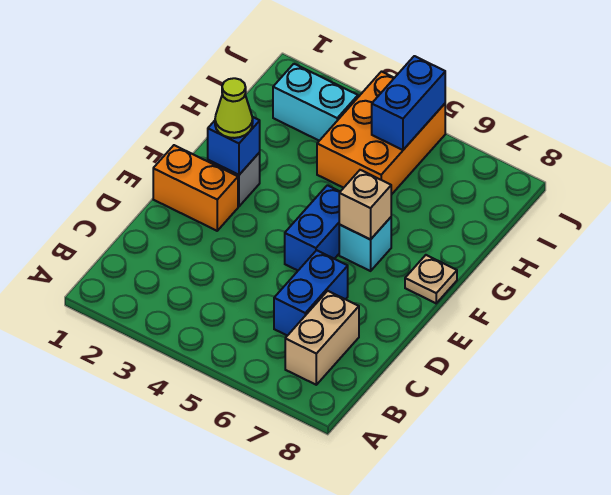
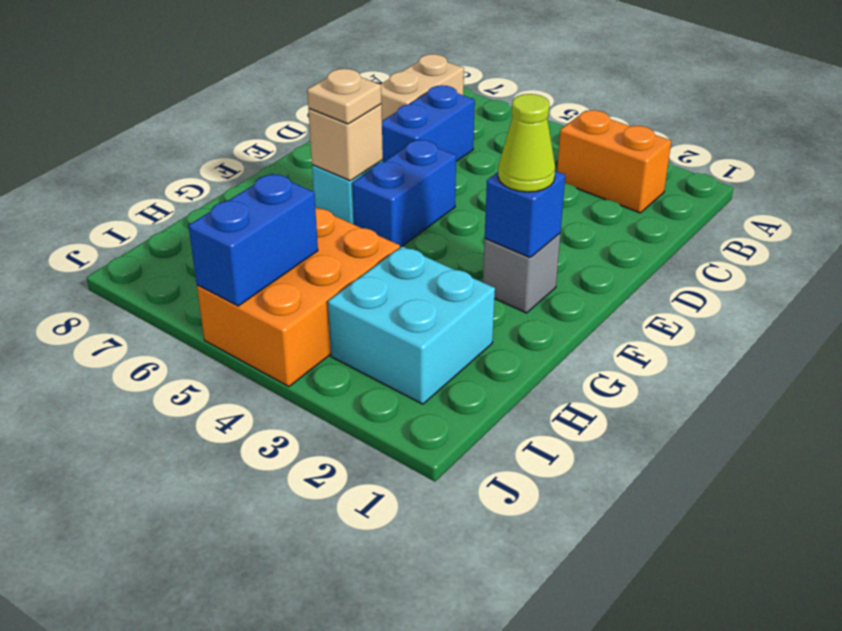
orange brick E1:E2 level 1 -> orange brick B2:B3 level 1
tan plate F8 level 1 -> tan plate F6 level 3
cyan brick I2:I3 level 1 -> cyan brick H2:I3 level 1

